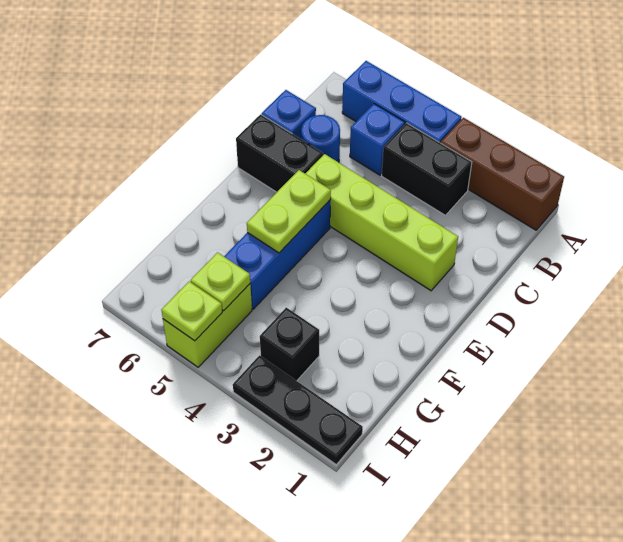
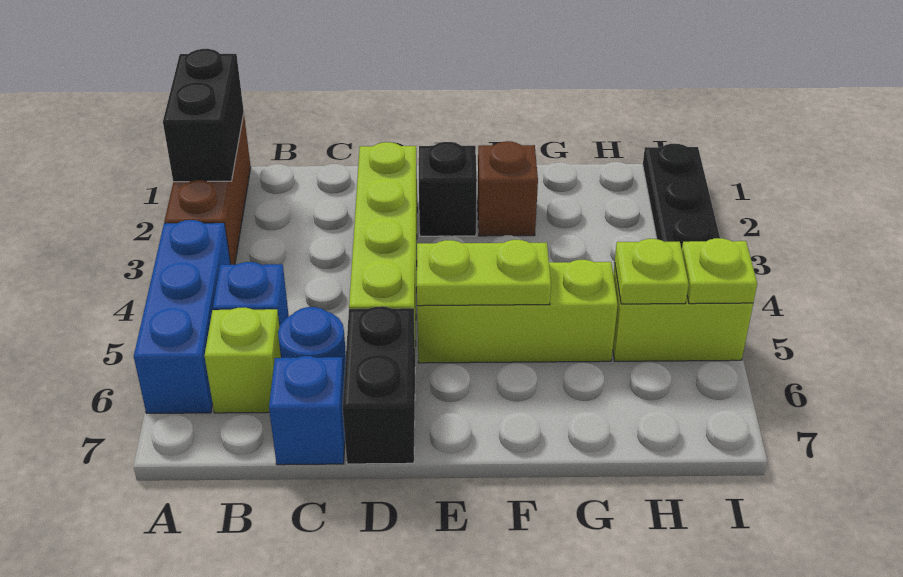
black brick B3:B4 level 1 -> black brick A1:A2 level 2
none -> lime brick B6 level 1
blue brick E5:G5 level 1 -> lime brick E5:G5 level 1
none -> brown brick F2 level 1
black brick H3 level 1 -> black brick E2 level 1

